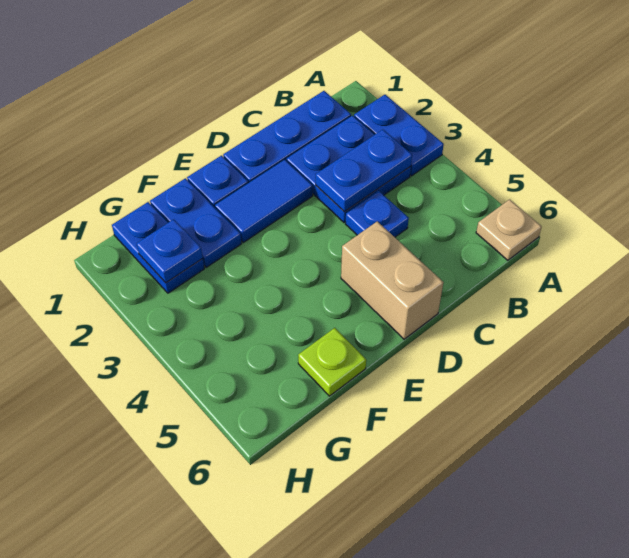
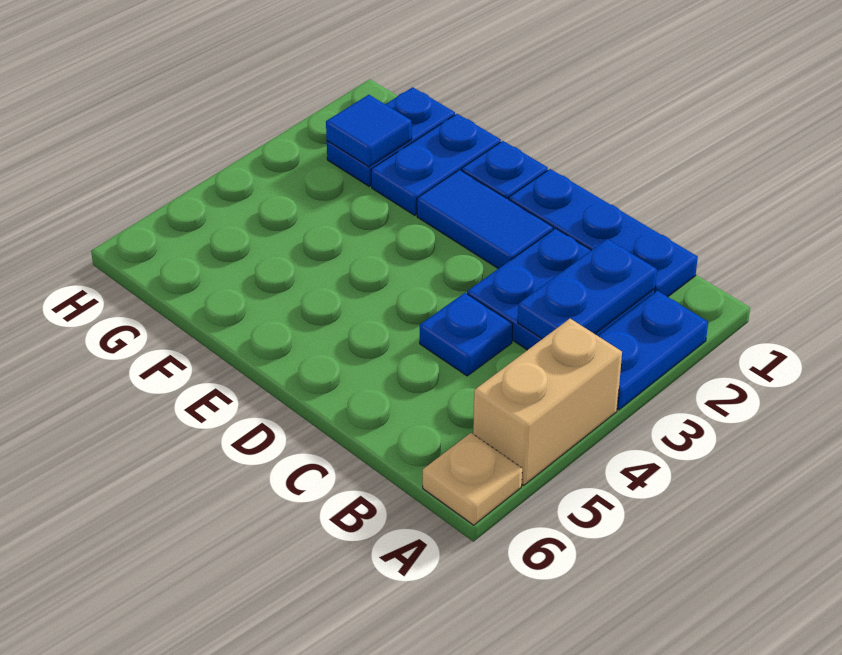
blue plate B3:C3 level 2 -> blue plate B2:B3 level 2
tan brick D5:D6 level 1 -> tan brick A4:A5 level 1
lime plate F6 level 1 -> none
blue plate G2 level 2 -> blue tile G2 level 2

